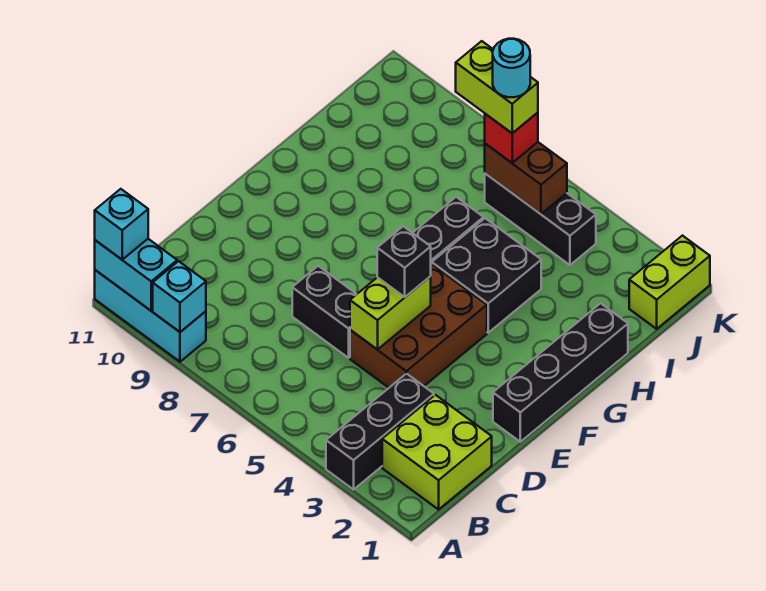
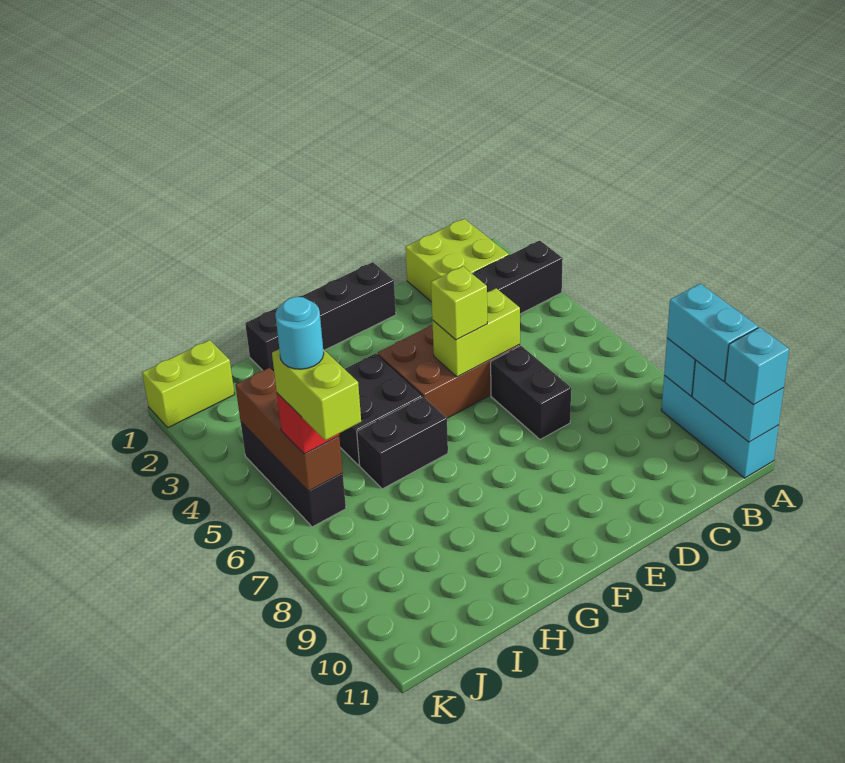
none -> cyan brick A9:A10 level 3
black brick E5 level 3 -> lime brick E5 level 3
brown brick J5:J6 level 2 -> brown brick J4:J6 level 2

